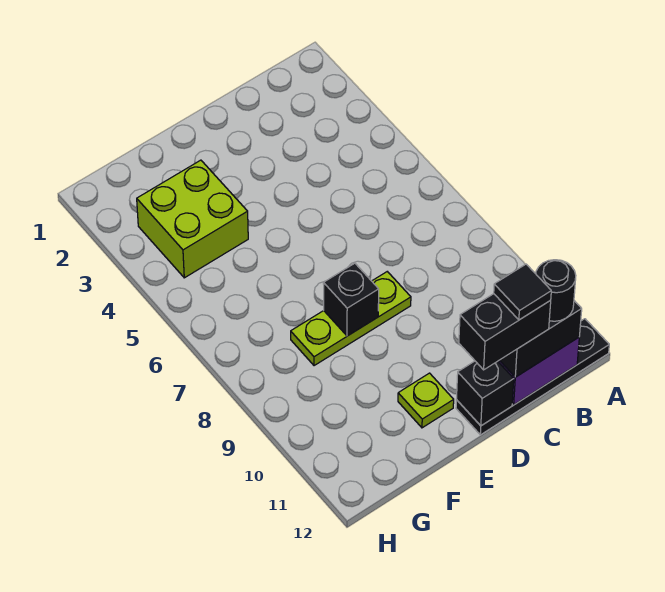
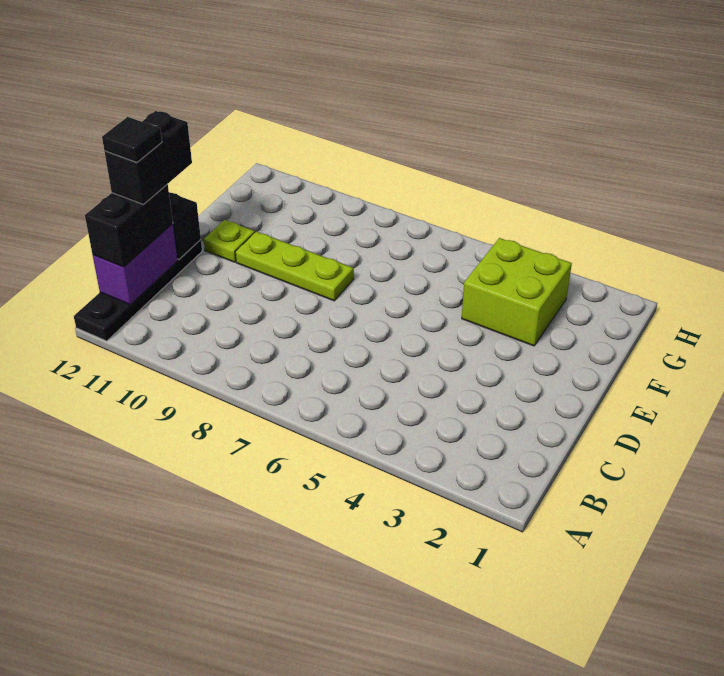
black round brick B12 level 4 -> none
lime plate D8:F8 level 1 -> lime plate E8:E10 level 1
black brick E8 level 2 -> none

